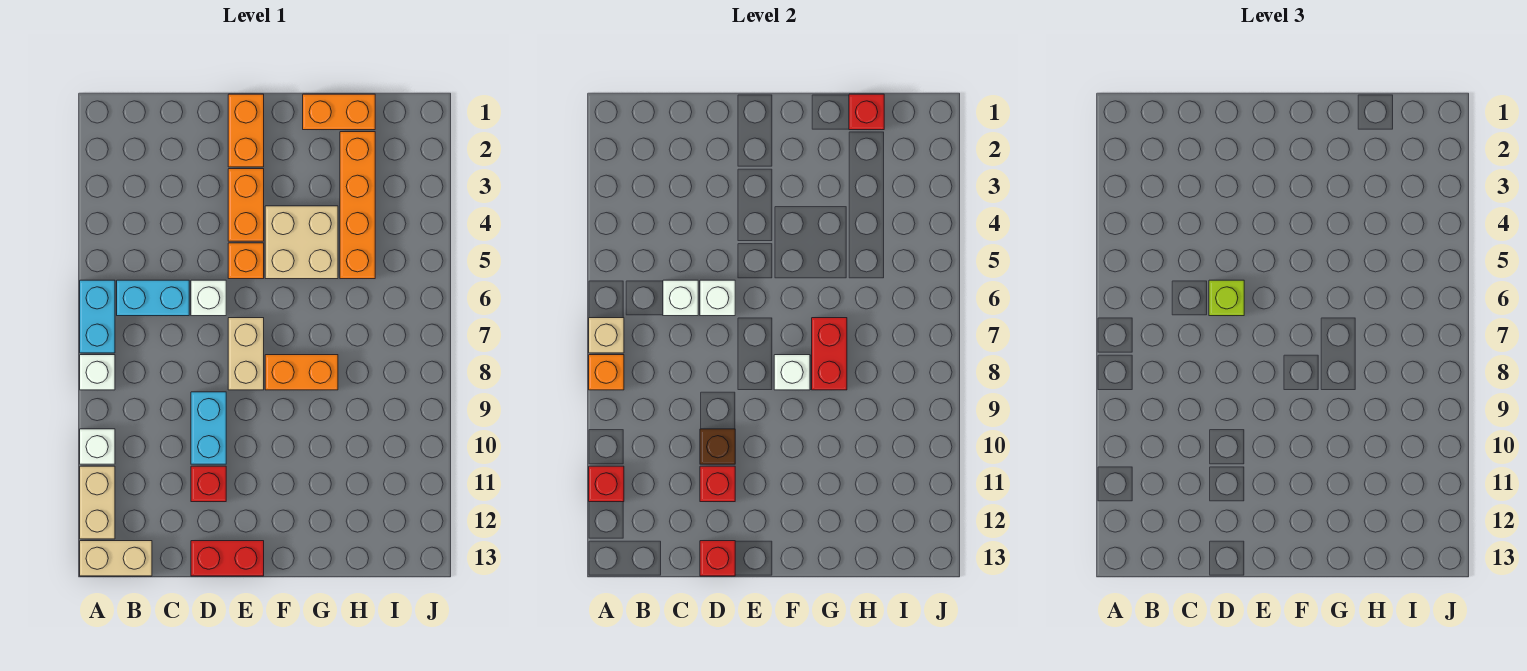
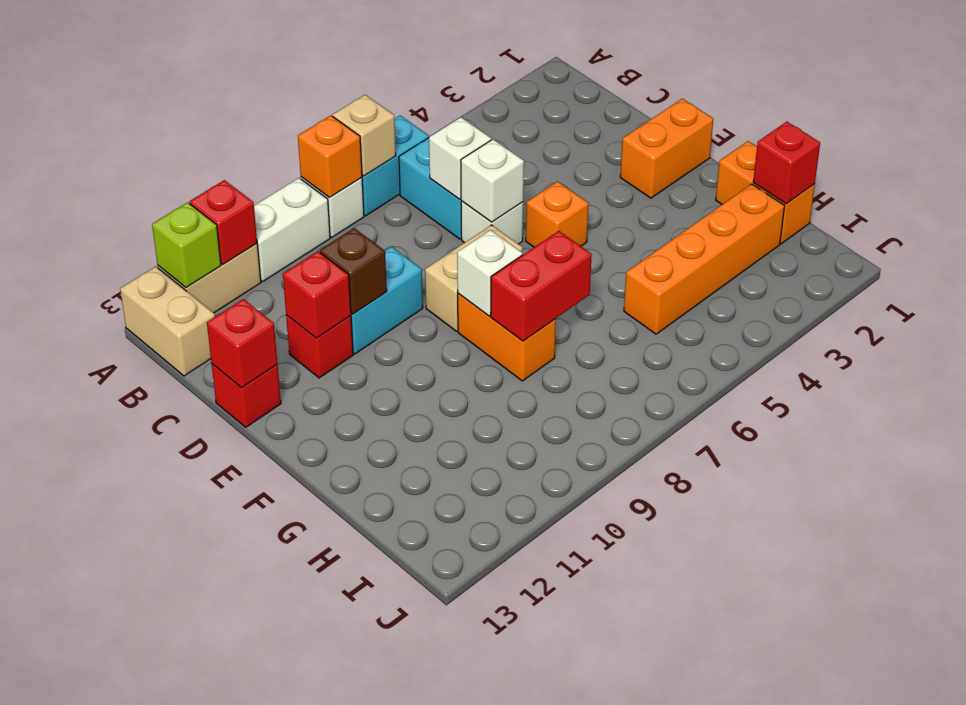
white brick A10 level 1 -> white brick A9:A10 level 1
lime brick D6 level 3 -> lime brick A12 level 2
red brick D13:E13 level 1 -> red brick D13 level 1
orange brick E3:E4 level 1 -> none
tan brick F4:G5 level 1 -> none

